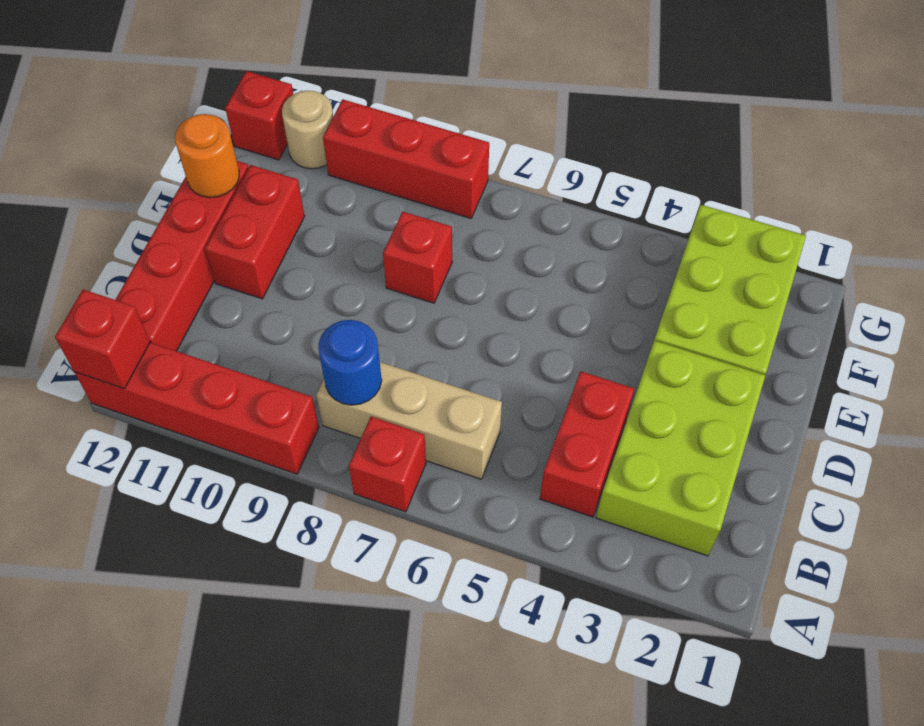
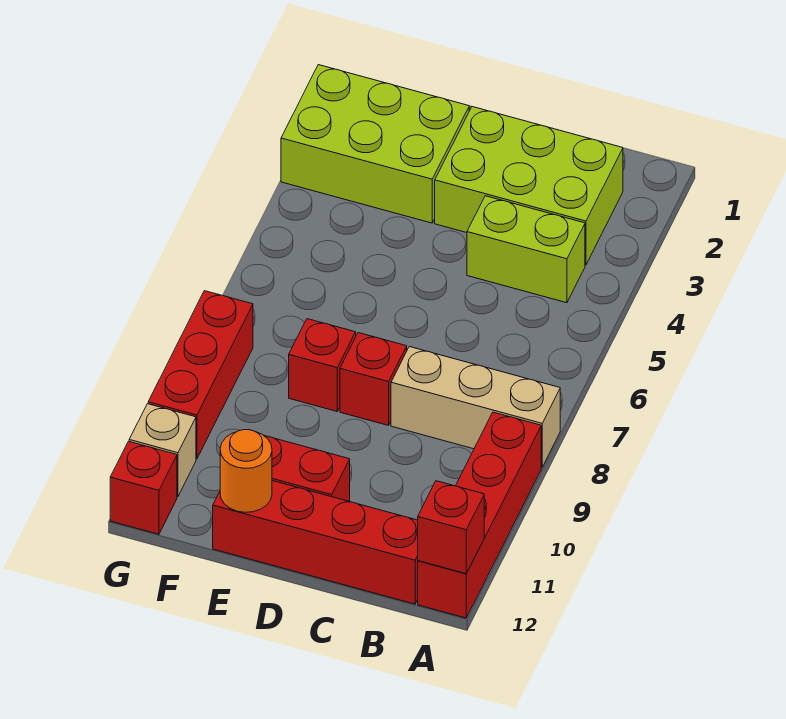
red brick A7 level 1 -> red brick D8 level 1
red brick B4:C4 level 1 -> lime brick B4:C4 level 1
tan brick B6:B8 level 1 -> tan brick A8:C8 level 1
blue round brick B8 level 2 -> none
tan round brick G11 level 1 -> tan brick G11 level 1

